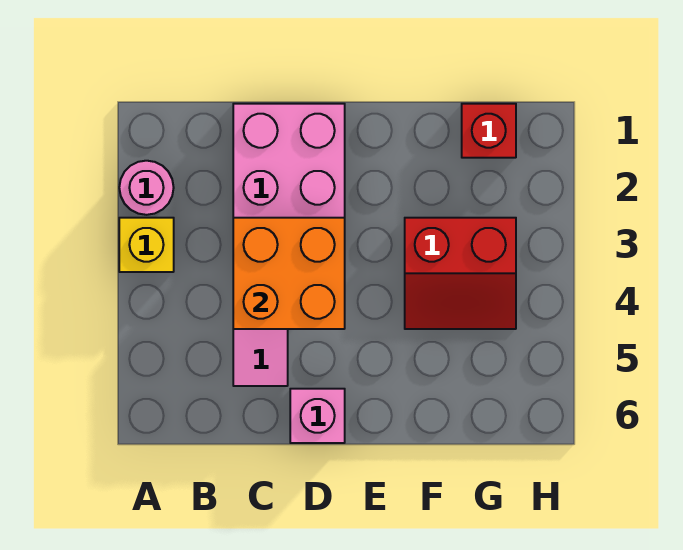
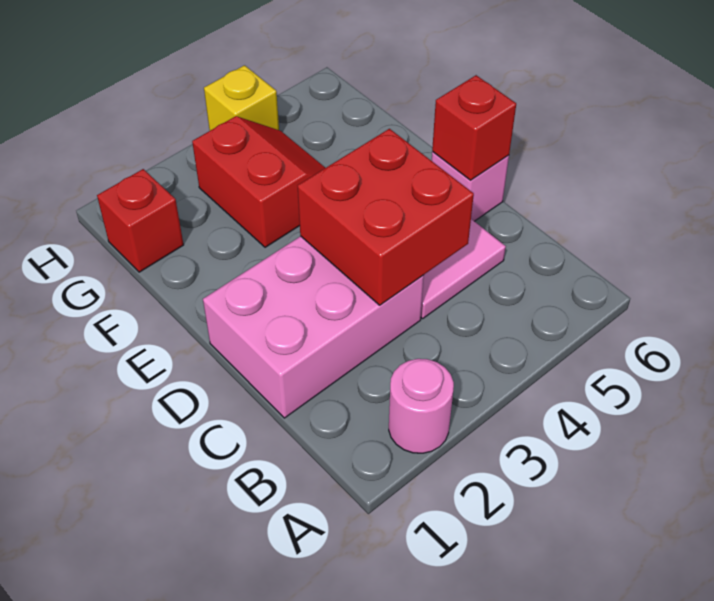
yellow brick A3 level 1 -> yellow brick H4 level 1
orange brick C3:D4 level 2 -> red brick C3:D4 level 2
none -> red brick D6 level 2

